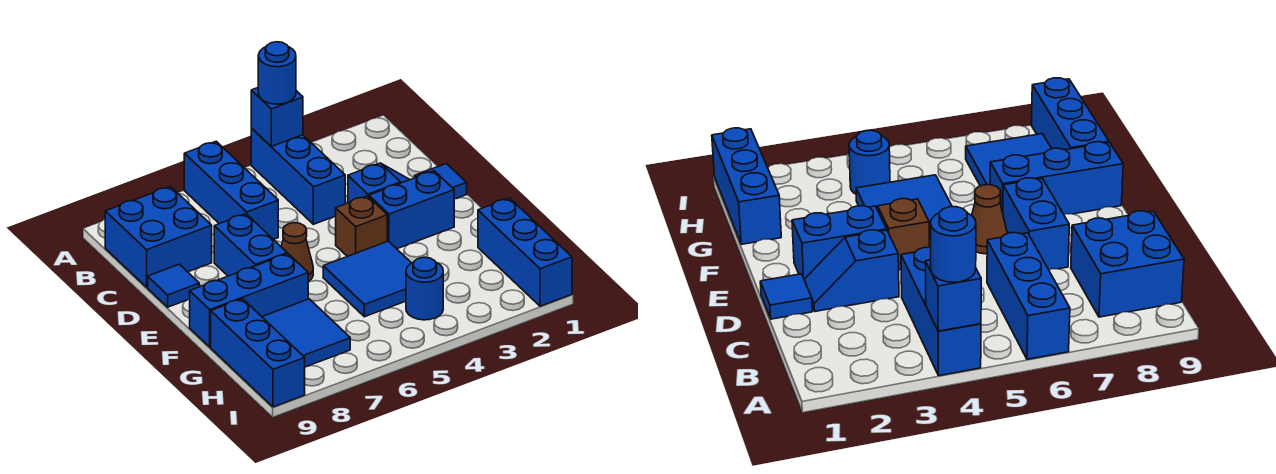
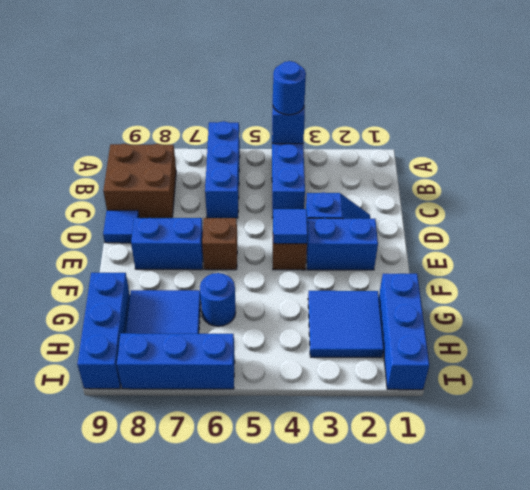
blue brick B8:C9 level 1 -> brown brick B8:C9 level 1
blue tile D1 level 1 -> blue tile E4 level 2
blue brick D7:E7 level 1 -> blue brick E7:E8 level 1
brown cone E6 level 1 -> brown brick E6 level 1
blue tile F4:G5 level 1 -> blue tile G2:H3 level 1
blue brick F7:F9 level 1 -> blue brick I6:I8 level 1
blue round brick H4 level 1 -> blue round brick G6 level 1

